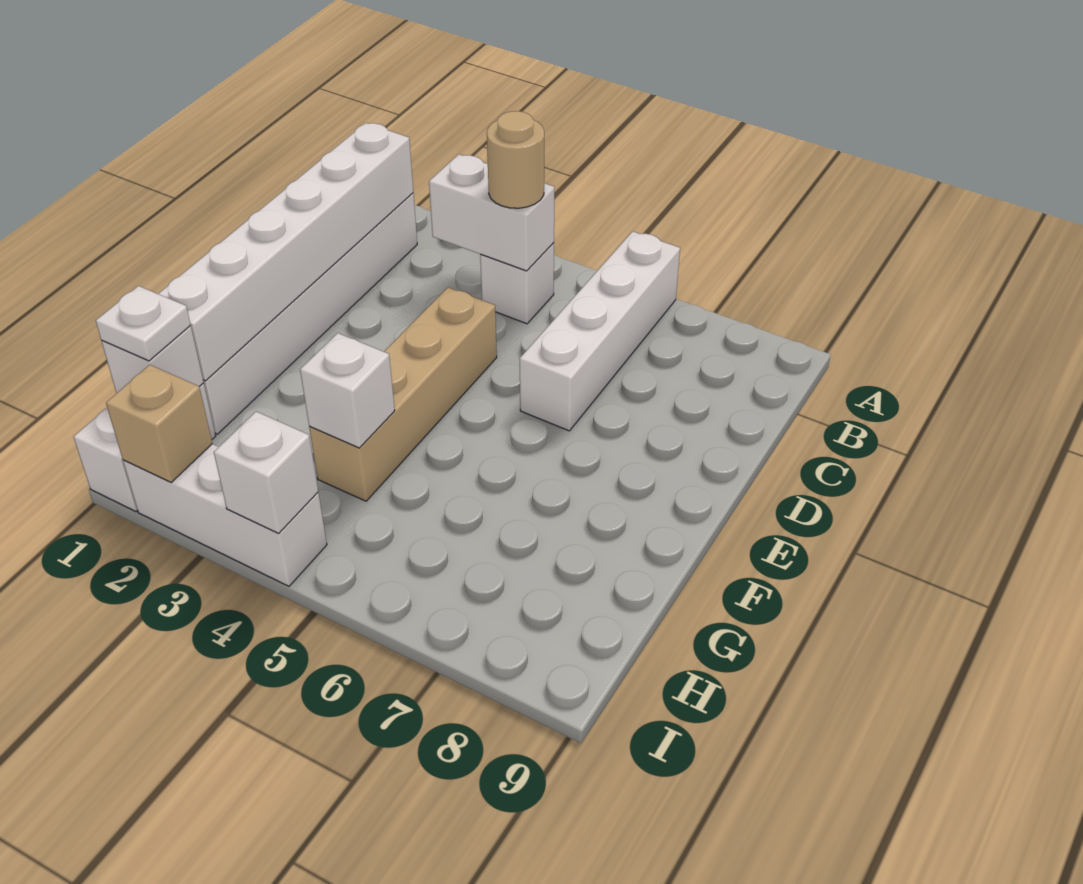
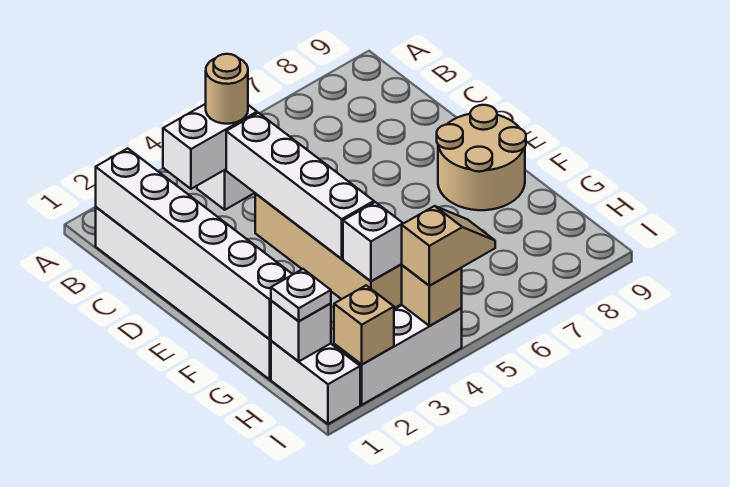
white brick A6:D6 level 1 -> white brick C4:F4 level 2
none -> tan round brick E8:F9 level 1
white brick I4 level 2 -> tan brick I4 level 2
none -> tan slope I4:I5 level 3 top 4

